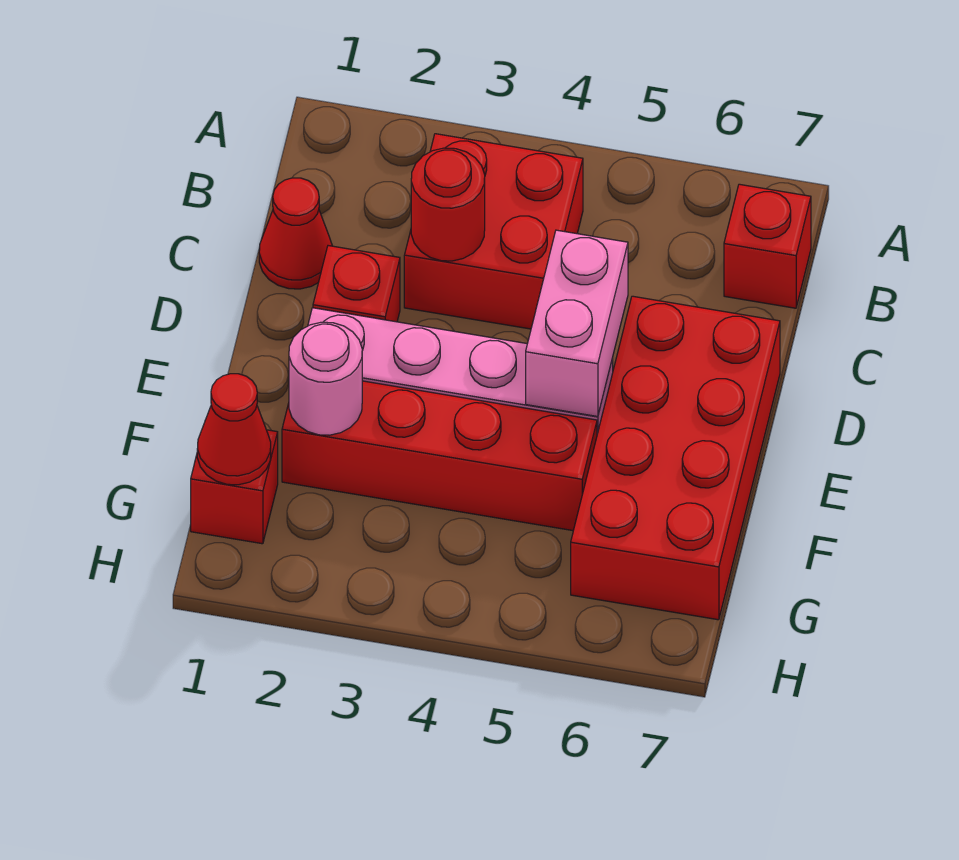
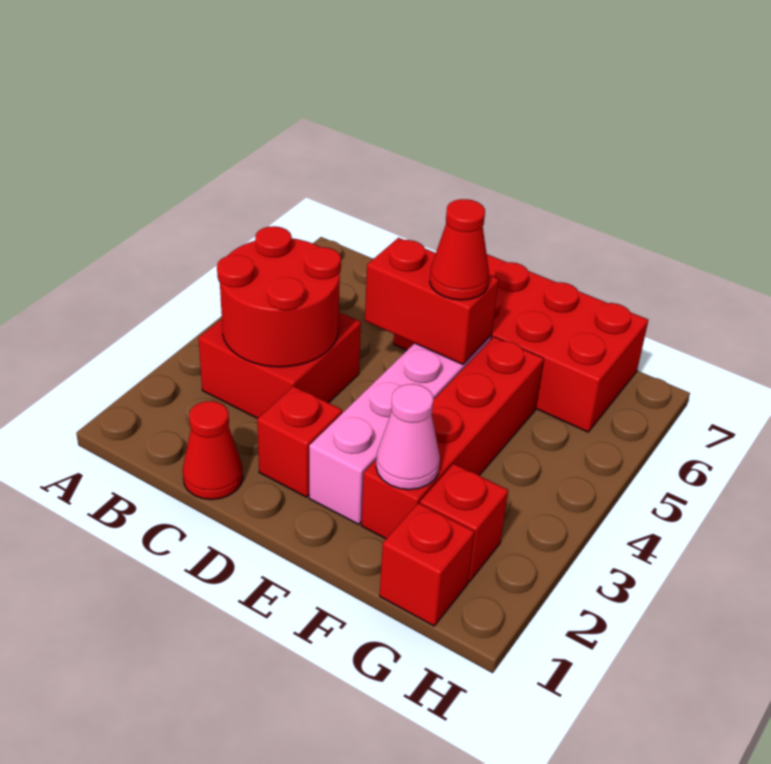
red brick B7 level 1 -> red brick G2 level 1
red round brick C3 level 2 -> red round brick B3:C4 level 2
pink brick D5:E5 level 2 -> red brick D5:E5 level 2
pink round brick F2 level 2 -> pink cone F2 level 2
red cone G1 level 2 -> red cone E5 level 3

